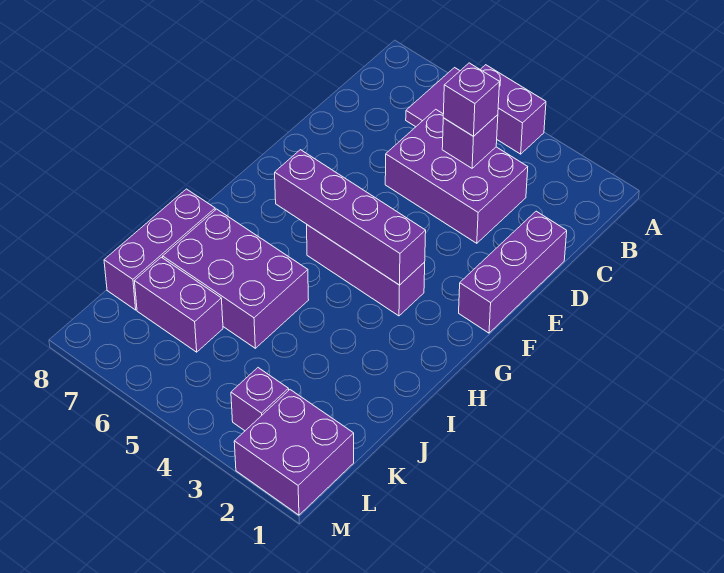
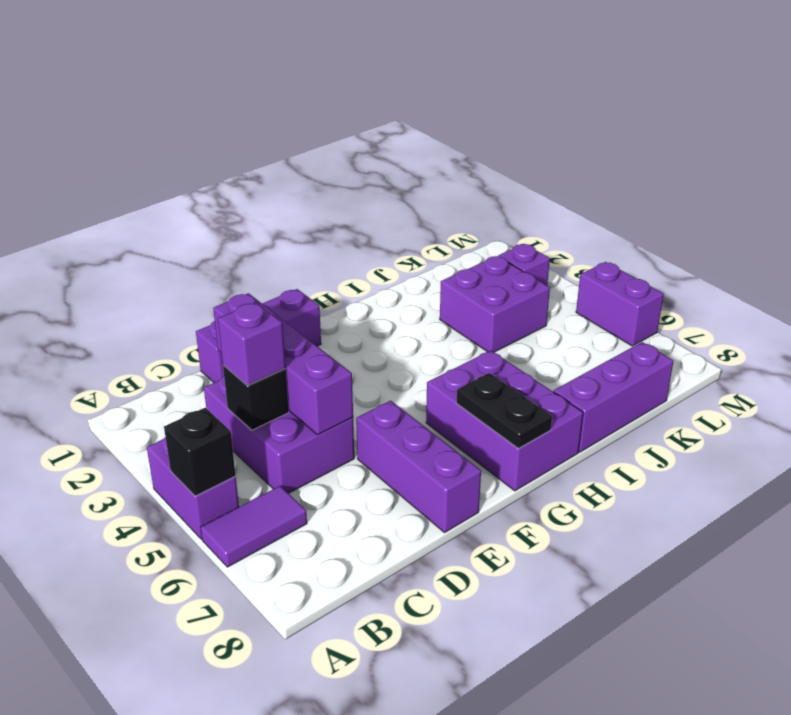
none -> black brick A5 level 2
purple brick C4 level 2 -> black brick C4 level 2
purple brick G3:G5 level 1 -> purple brick E6:E8 level 1
purple brick G3:G6 level 2 -> purple brick D2:D5 level 2
none -> black plate G7:G8 level 2
purple brick I5:J7 level 1 -> purple brick G6:H8 level 1
purple brick K6:K7 level 1 -> purple brick M5:M6 level 1
purple brick L1:M2 level 1 -> purple brick J3:K4 level 1

